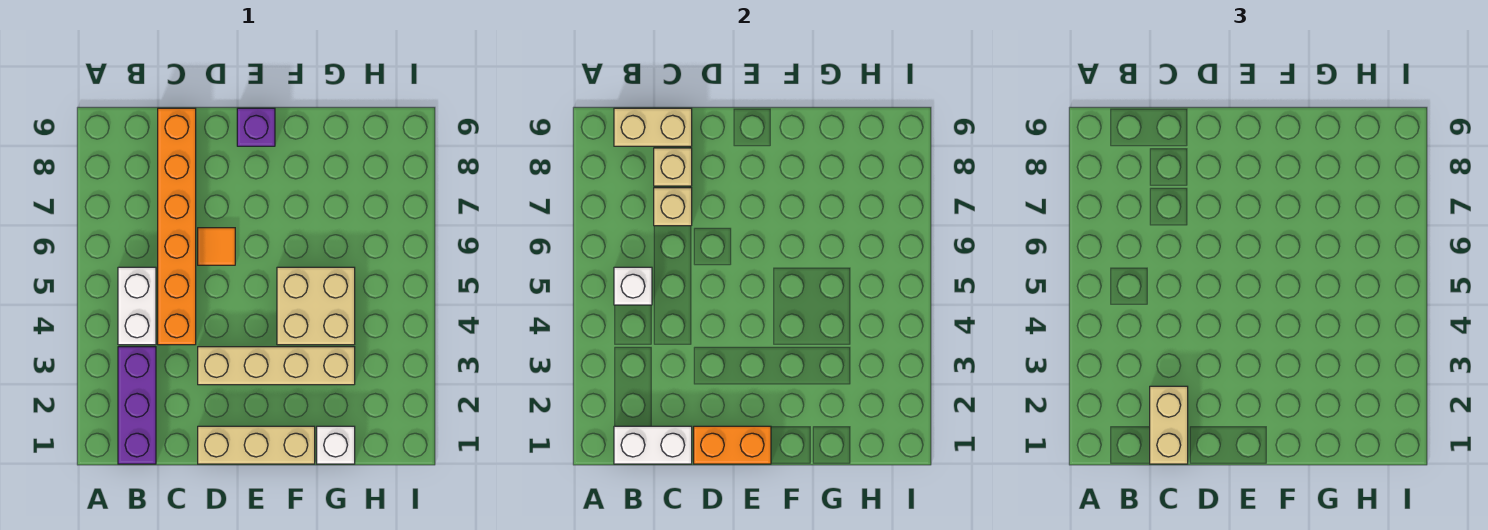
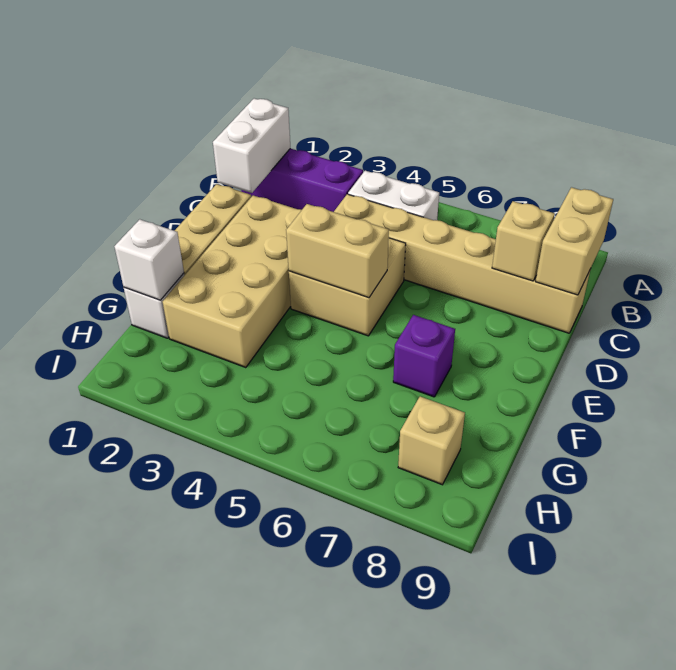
white brick B5 level 2 -> white brick G1 level 2
tan brick C1:C2 level 3 -> tan brick E4:E5 level 2
orange brick C4:C9 level 1 -> tan brick C4:C9 level 1
tan brick C7 level 2 -> tan brick H8 level 1
orange brick D1:E1 level 2 -> none
tan brick D3:G3 level 1 -> tan brick D2:G3 level 1
orange tile D6 level 1 -> none
purple brick E9 level 1 -> purple brick F7 level 1
tan brick F4:G5 level 1 -> tan brick D4:E5 level 1

